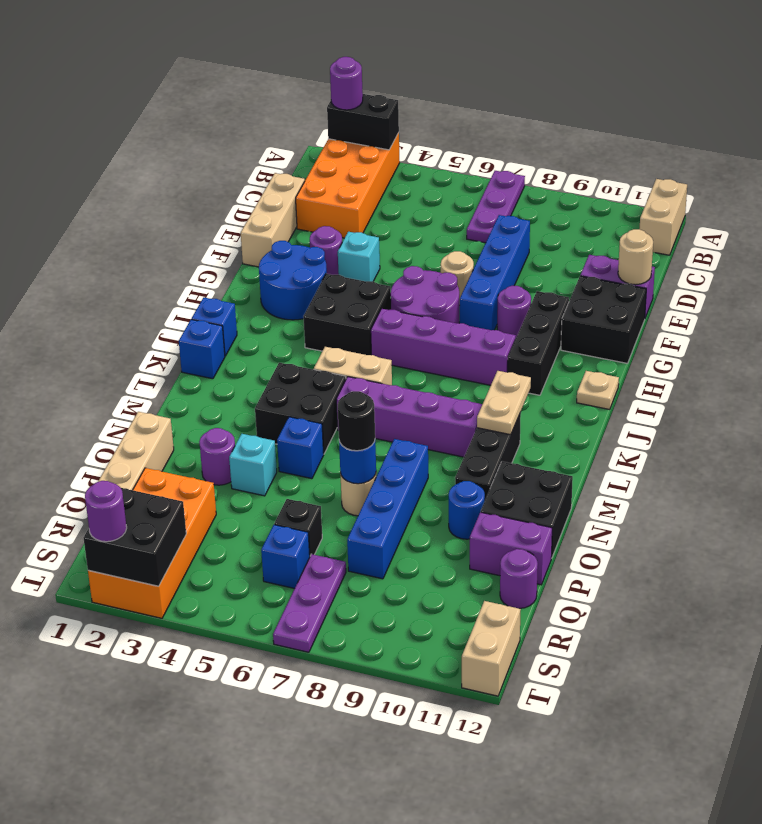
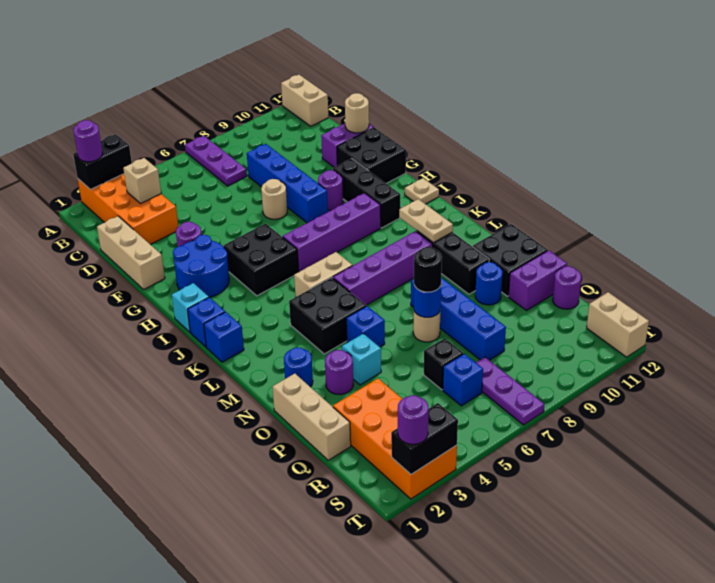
none -> tan brick C3 level 2
cyan brick F4 level 1 -> cyan brick I1 level 1
purple round brick G6:H7 level 1 -> none
none -> blue round brick N2 level 1
black brick S2:T3 level 2 -> black brick T2:T3 level 2

